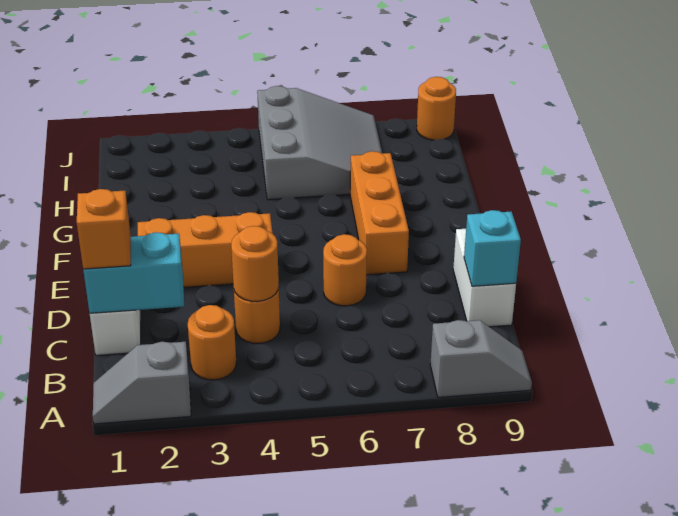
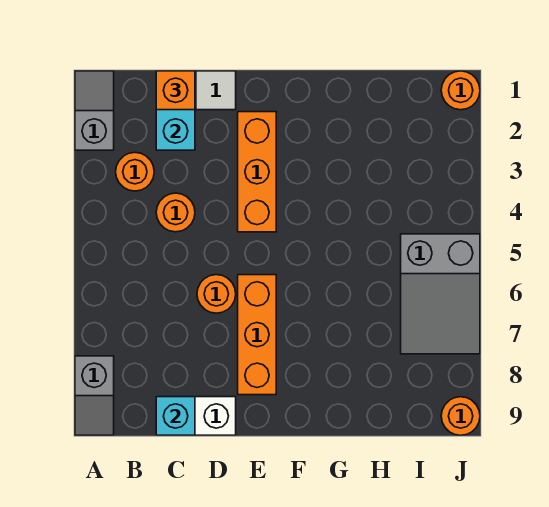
orange round brick C4 level 2 -> orange round brick J1 level 1
orange brick E7:G7 level 1 -> orange brick E6:E8 level 1
grey slope H5:J7 level 1 top 5 -> grey slope I5:J7 level 1 top 5

